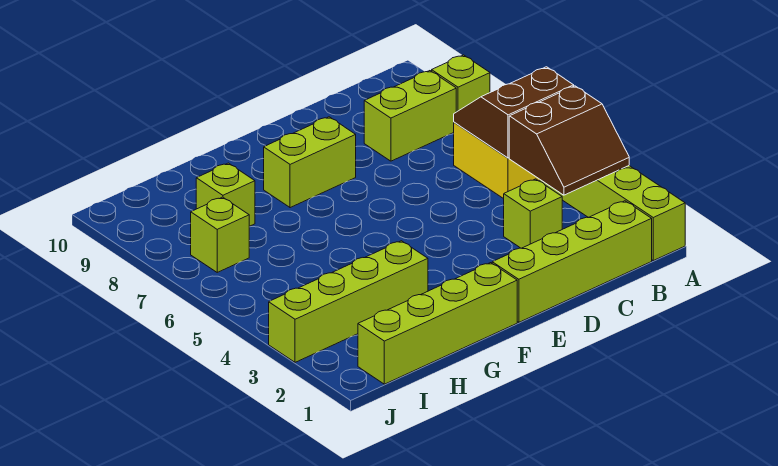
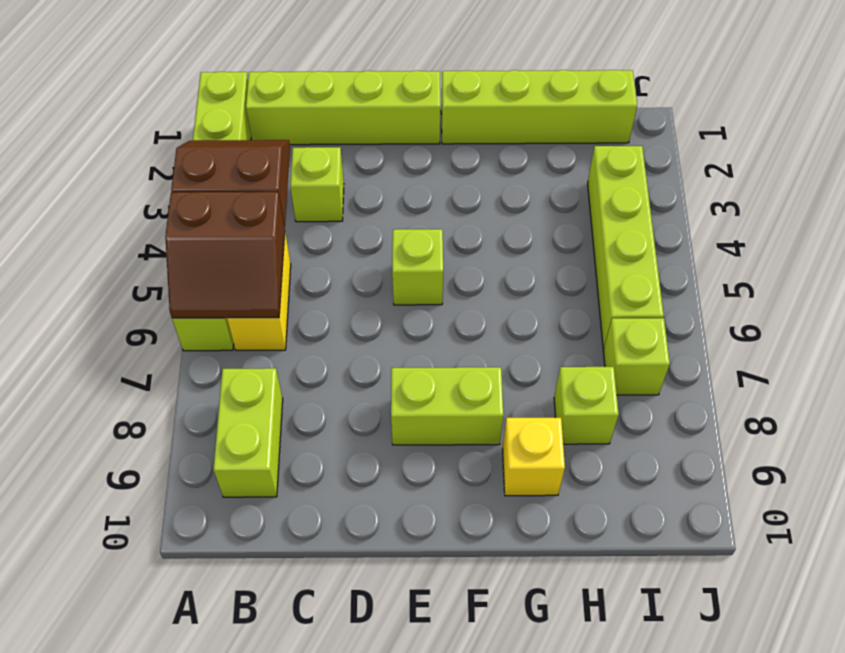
lime brick A8 level 1 -> lime brick E5 level 1
lime brick B8:C8 level 1 -> lime brick B8:B9 level 1
lime brick G3:J3 level 1 -> lime brick I3:I6 level 1
none -> yellow brick G9 level 1

